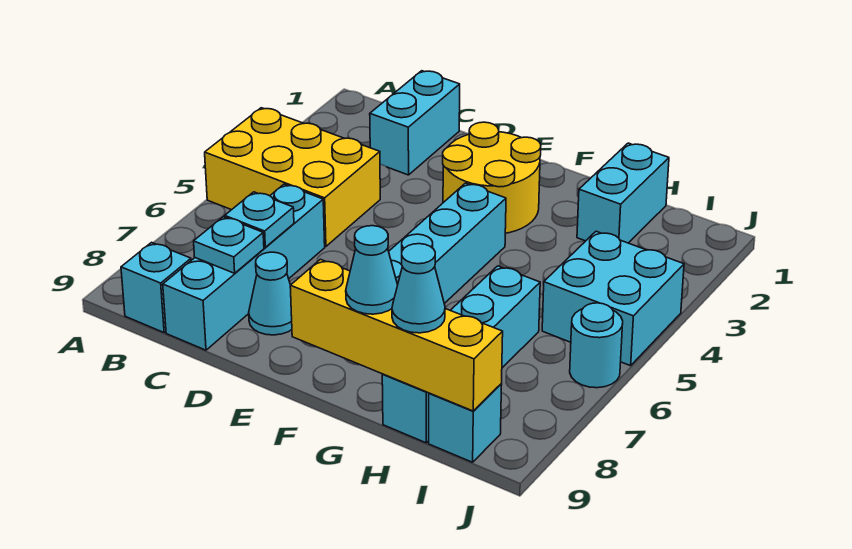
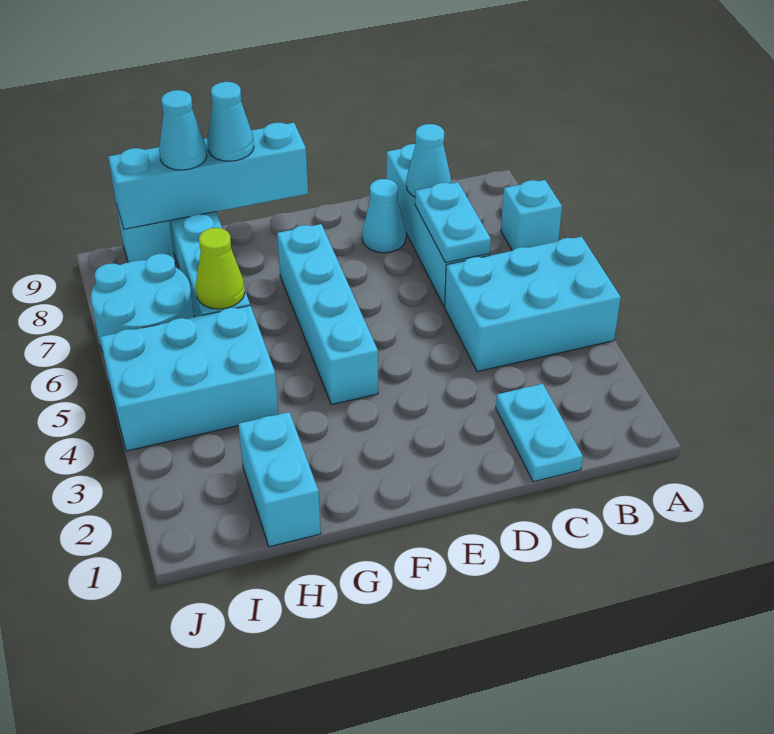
yellow brick A4:C5 level 1 -> cyan brick A4:C5 level 1
cyan brick B9 level 1 -> cyan brick A7 level 1
cyan brick C1:C2 level 1 -> cyan plate C1:C2 level 1
cyan plate C7 level 2 -> cyan plate C6:C7 level 2
cyan plate C8 level 2 -> cyan cone C8 level 2
yellow round brick E2:F3 level 1 -> none
yellow brick F9:I9 level 2 -> cyan brick F9:I9 level 2
none -> lime cone H6 level 2
cyan brick I4:J5 level 1 -> cyan brick H4:J5 level 1
cyan round brick J6 level 1 -> cyan round brick I6:J7 level 1

